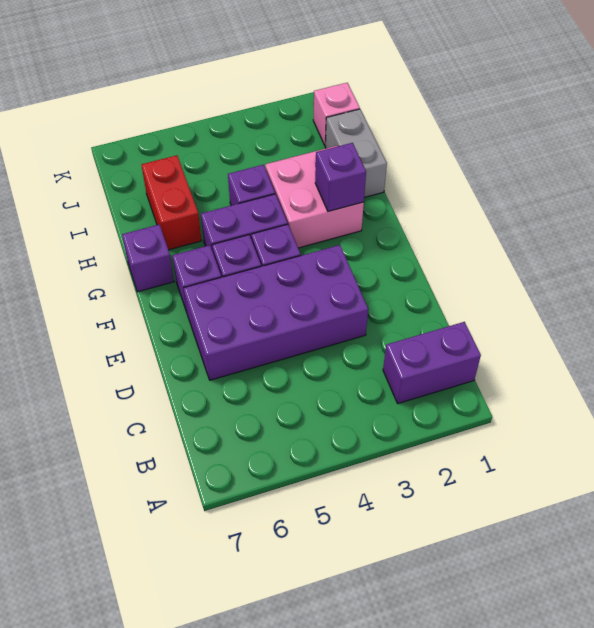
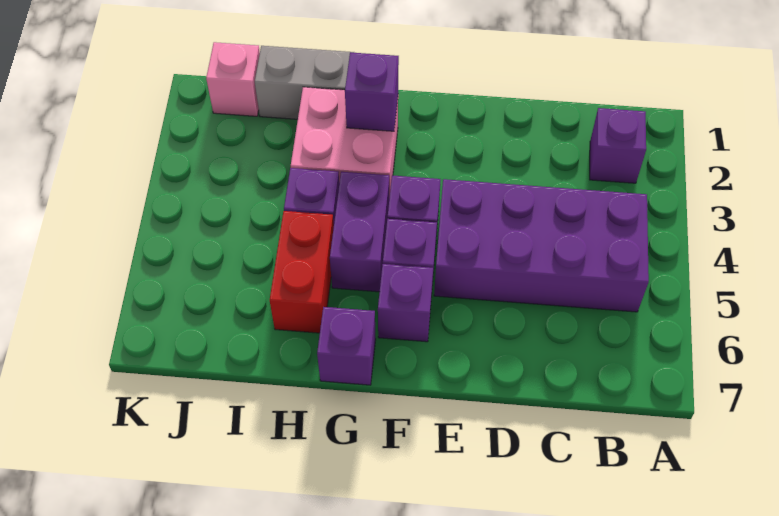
purple brick B1:B2 level 1 -> purple brick B2 level 1
purple brick D3:E6 level 1 -> purple brick B4:E5 level 1
red brick H6:I6 level 1 -> red brick H5:H6 level 1

